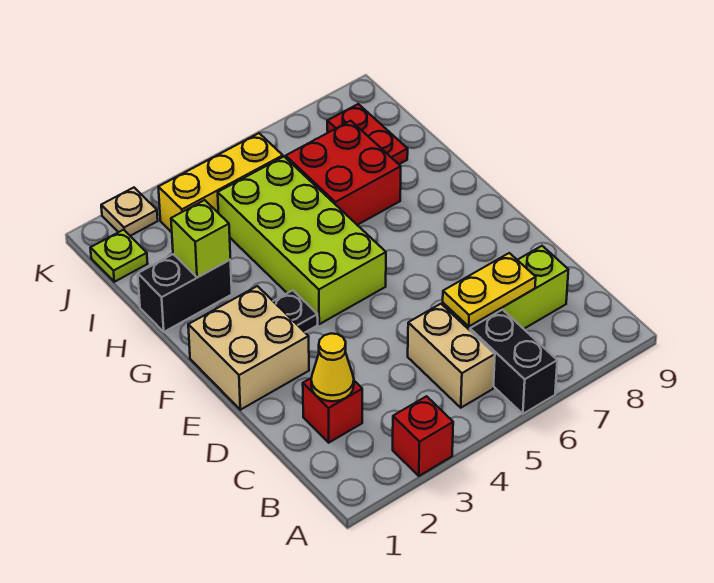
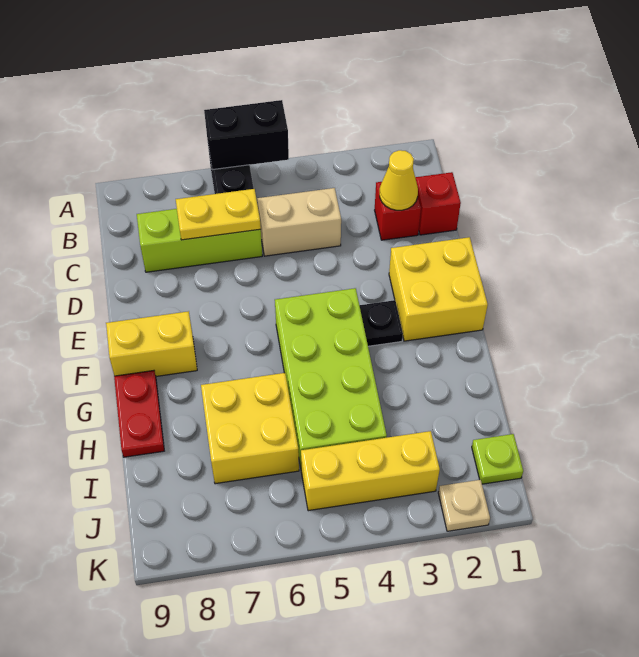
red brick A3 level 1 -> red brick C1 level 1
tan brick B5:C5 level 1 -> tan brick C4:C5 level 1
tan brick E1:F2 level 1 -> yellow brick E1:F2 level 1
none -> yellow brick F8:F9 level 1
black brick H1:H2 level 1 -> black brick A5:A6 level 2
lime brick H2 level 2 -> none
red brick H6:I7 level 1 -> yellow brick H6:I7 level 1
red plate I8:J8 level 1 -> red plate G9:H9 level 1

